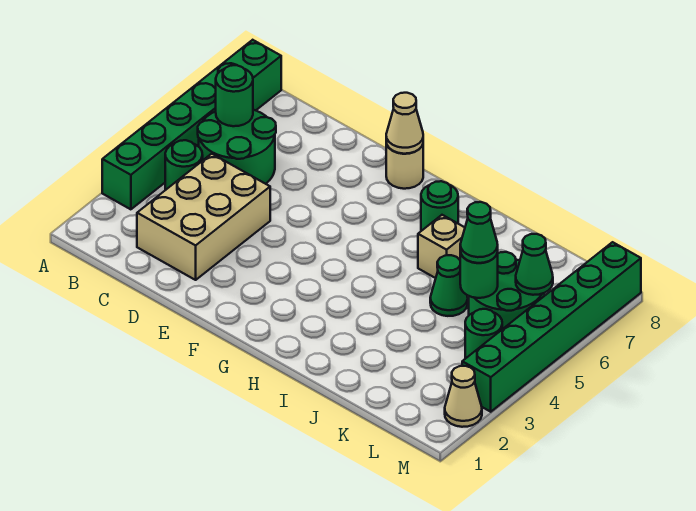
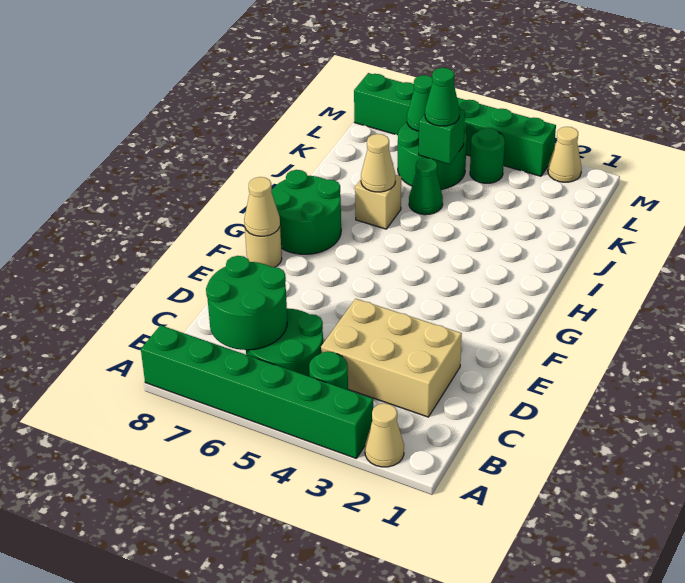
none -> tan cone A2 level 1
green round brick B6 level 2 -> green round brick B6:C7 level 2
green round brick H7 level 1 -> green round brick G7:H8 level 1
none -> tan cone I6 level 2
green round brick K5 level 2 -> green brick K5 level 2

